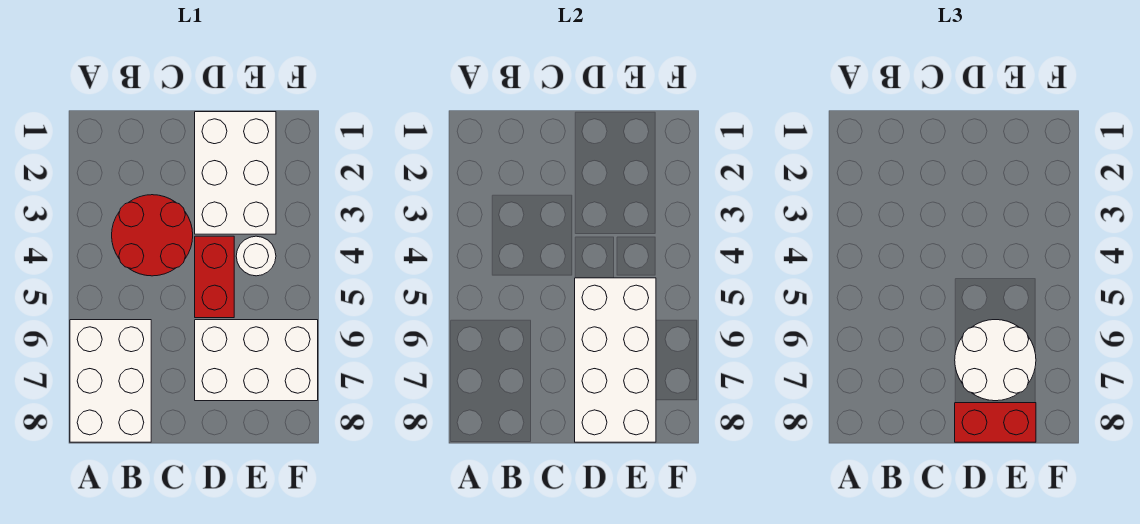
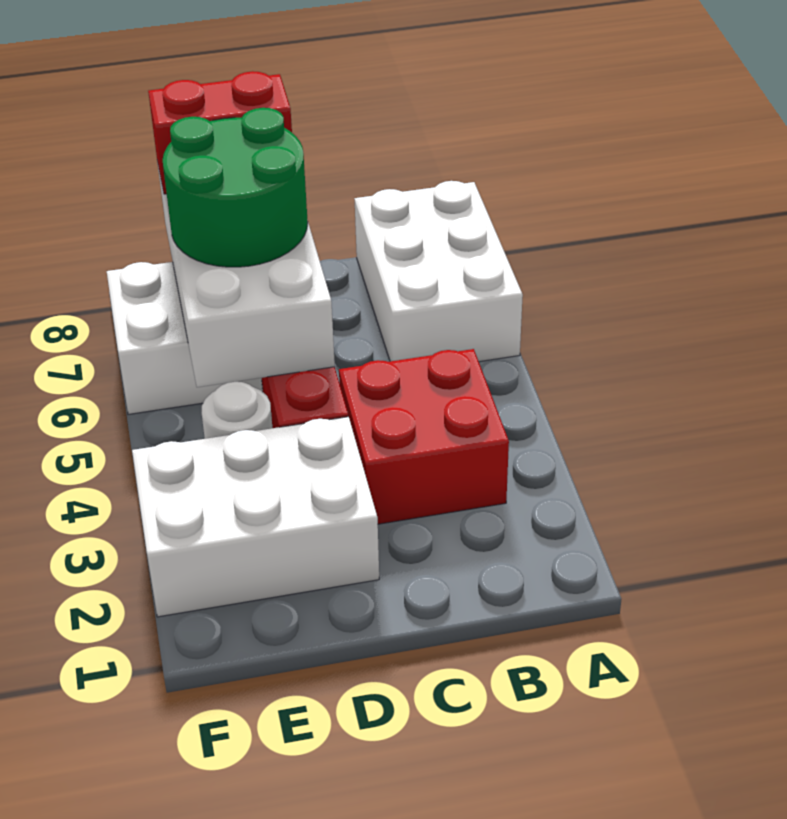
red round brick B3:C4 level 1 -> red brick B3:C4 level 1
white brick D1:E3 level 1 -> white brick D2:F3 level 1
white round brick D6:E7 level 3 -> green round brick D6:E7 level 3

